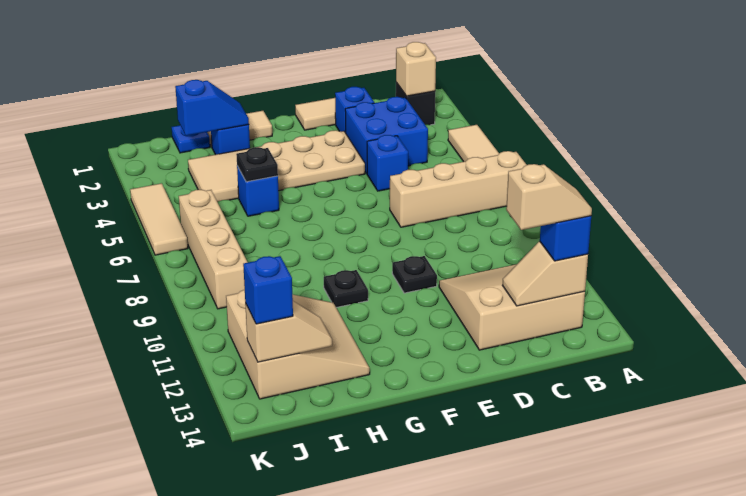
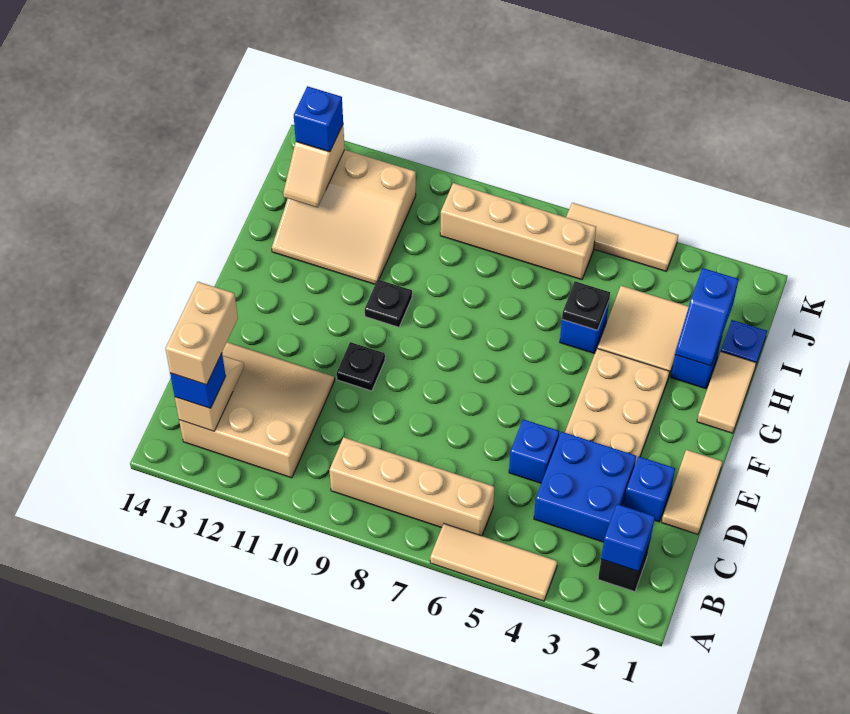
tan brick A7:D7 level 1 -> tan brick B6:B9 level 1
tan brick B2 level 2 -> blue brick B2 level 2
tan slope B11:D13 level 1 top 13 -> tan slope B11:D13 level 1 top B
tan slope B13:C13 level 4 top C -> tan brick B13:C13 level 4

